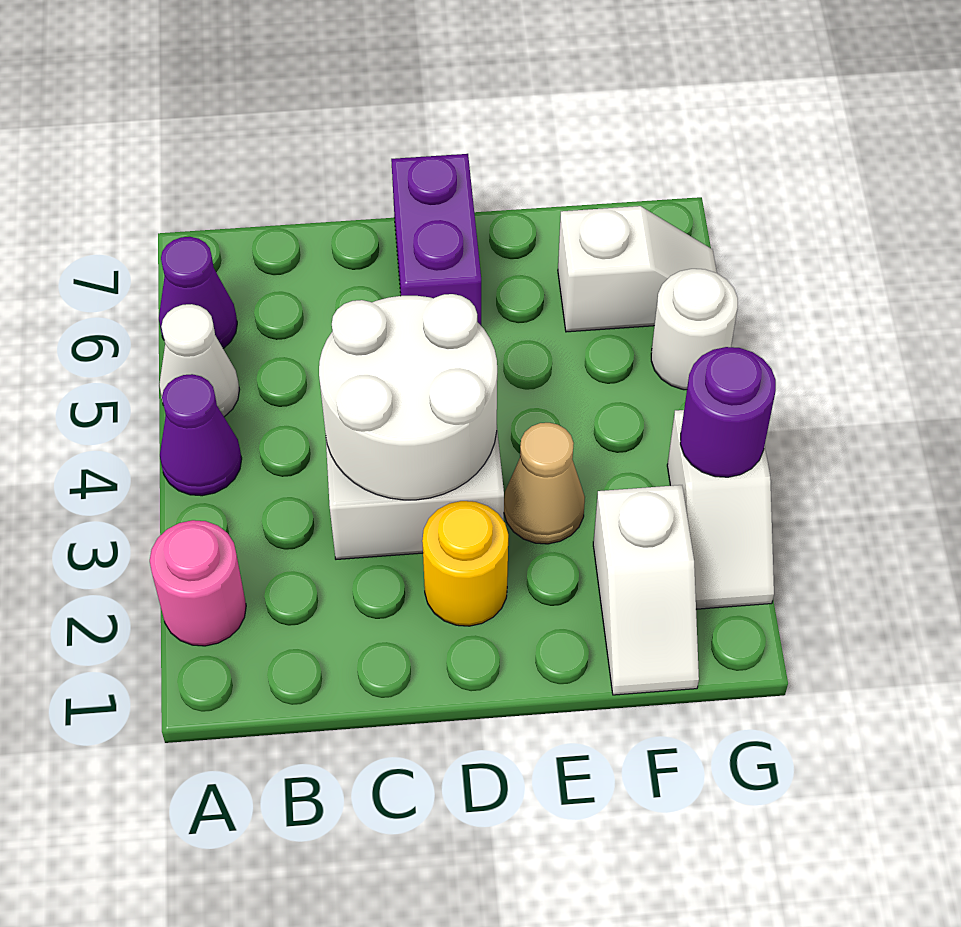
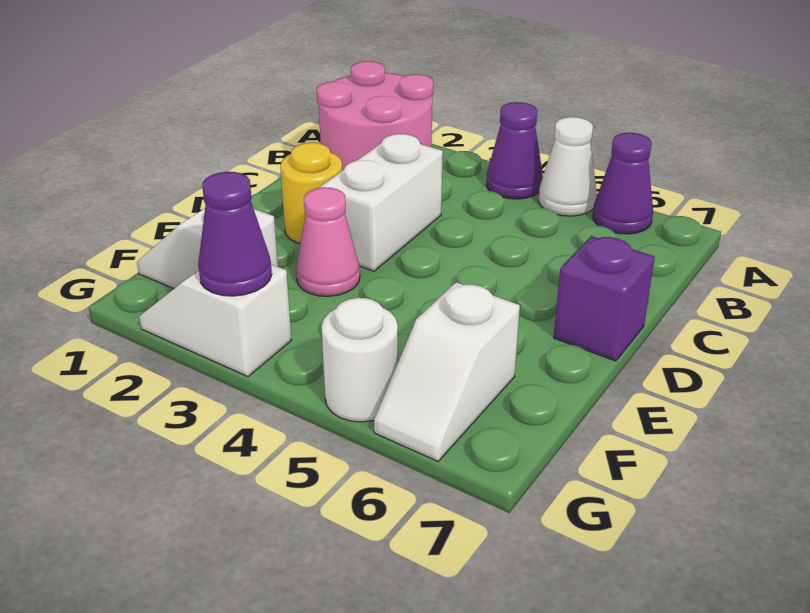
pink round brick A2 level 1 -> pink round brick A1:B2 level 1
white round brick C3:D4 level 2 -> none
purple brick D6:D7 level 1 -> purple brick D7 level 1
tan cone E3 level 1 -> pink cone E3 level 1
purple round brick G3 level 2 -> purple cone G3 level 2

